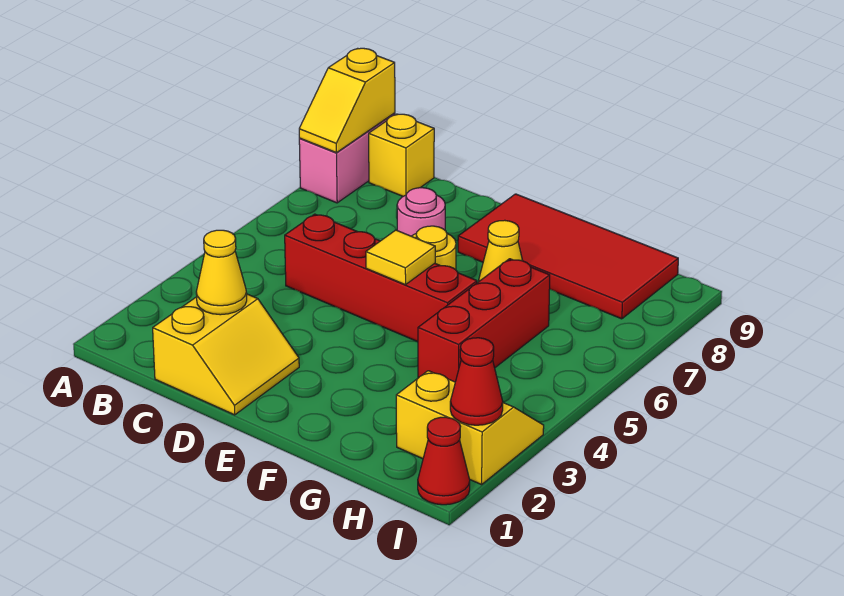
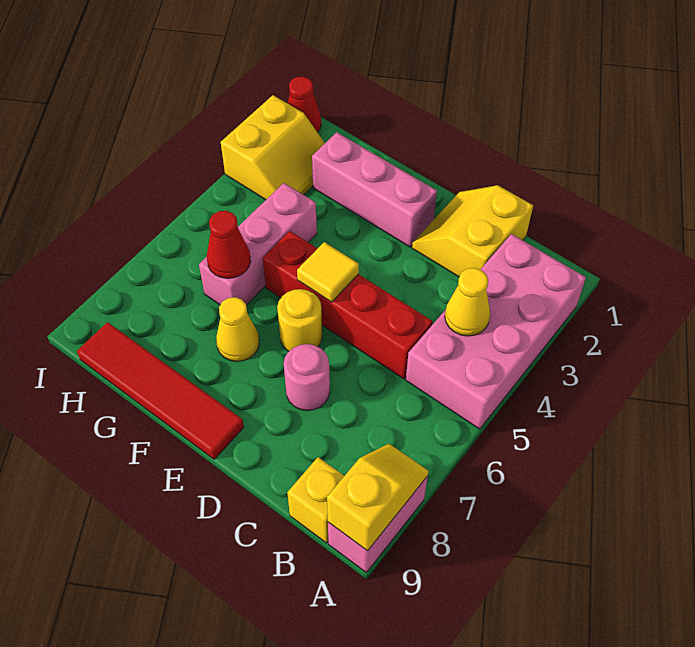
none -> pink brick A2:B5 level 1
yellow cone C2 level 2 -> yellow cone B4 level 2
none -> pink brick E2:G2 level 1
red tile E8:H9 level 1 -> red tile E9:H9 level 1
red brick G4:G6 level 1 -> pink brick G4:G6 level 1
yellow slope H2:I3 level 1 top 2 -> yellow slope H2:I3 level 1 top I
red cone I2 level 2 -> red cone G6 level 2

